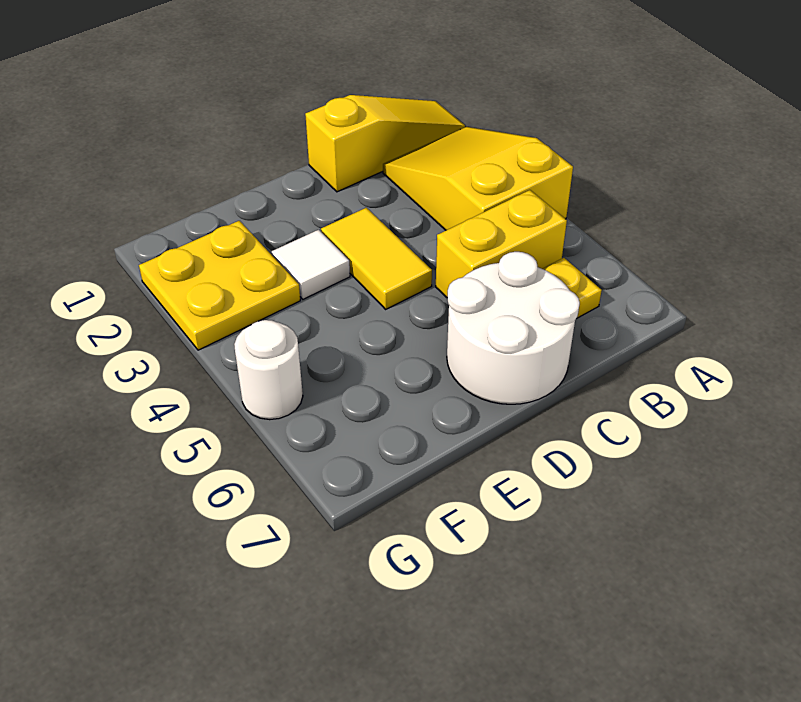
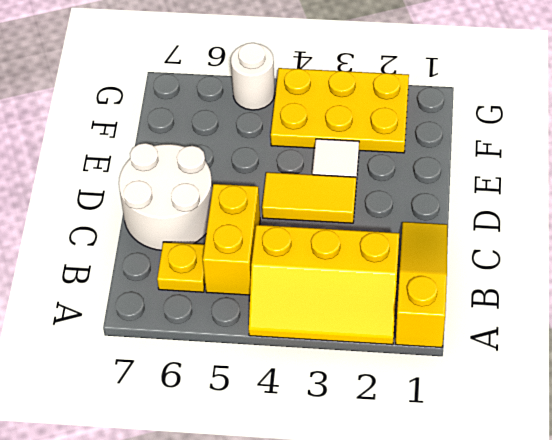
yellow slope A1:C1 level 1 top C -> yellow slope A1:C1 level 1 top A
yellow slope A2:B4 level 1 top 4 -> yellow slope A2:B4 level 1 top B
yellow plate F2:G3 level 1 -> yellow plate F2:G4 level 1

